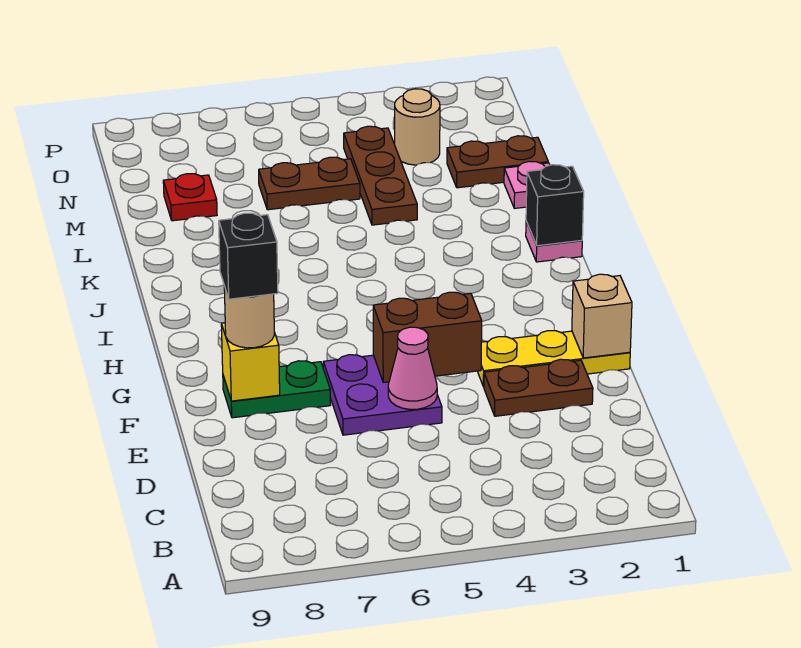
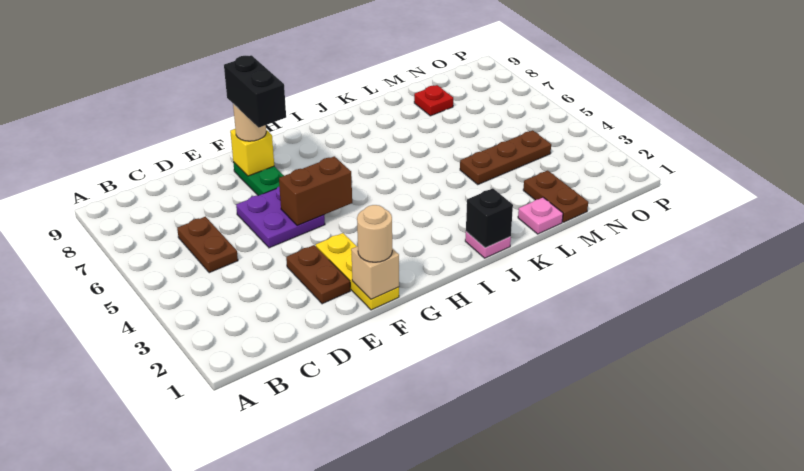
pink cone E5 level 2 -> none
brown brick F4:F5 level 2 -> brown brick F5:G5 level 2
black brick F8 level 4 -> black brick F7:F8 level 4
brown plate M5:M6 level 1 -> brown plate C5:C6 level 1
tan round brick N3 level 1 -> tan round brick F1 level 3

